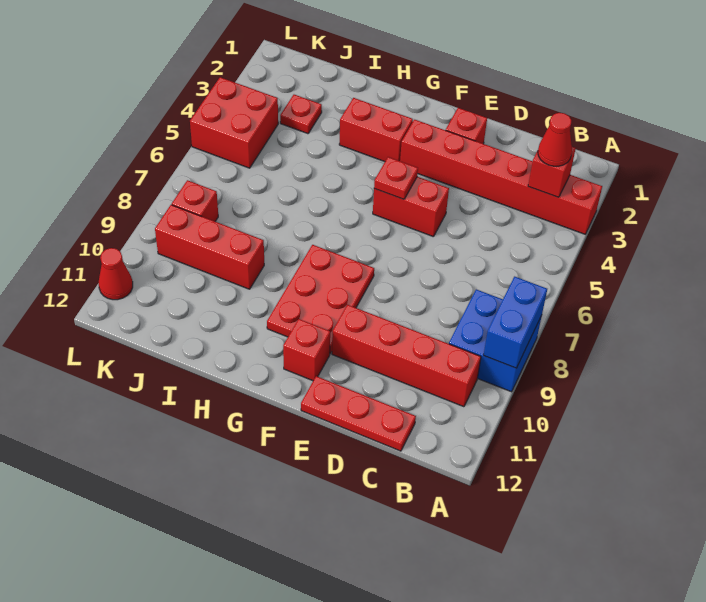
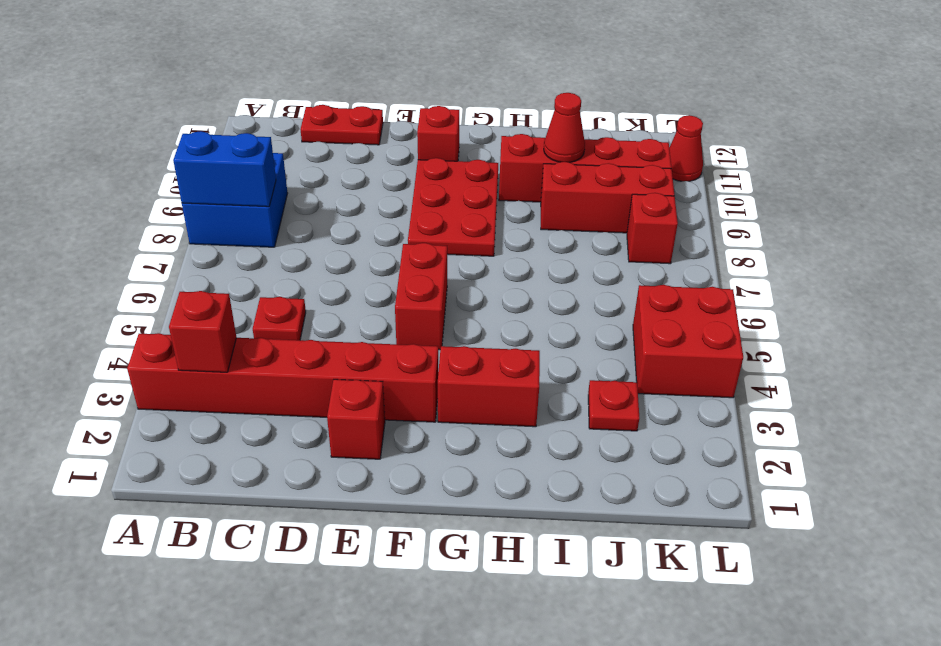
blue brick A8:A9 level 2 -> blue brick A8:B8 level 2
red cone B3 level 3 -> red cone I10 level 2
red brick B10:E10 level 1 -> red brick H10:K10 level 1
red plate C12:E12 level 1 -> red plate C12:D12 level 1
red brick E5:F5 level 1 -> red brick F5:F6 level 1
red plate F5 level 2 -> red plate C5 level 1

